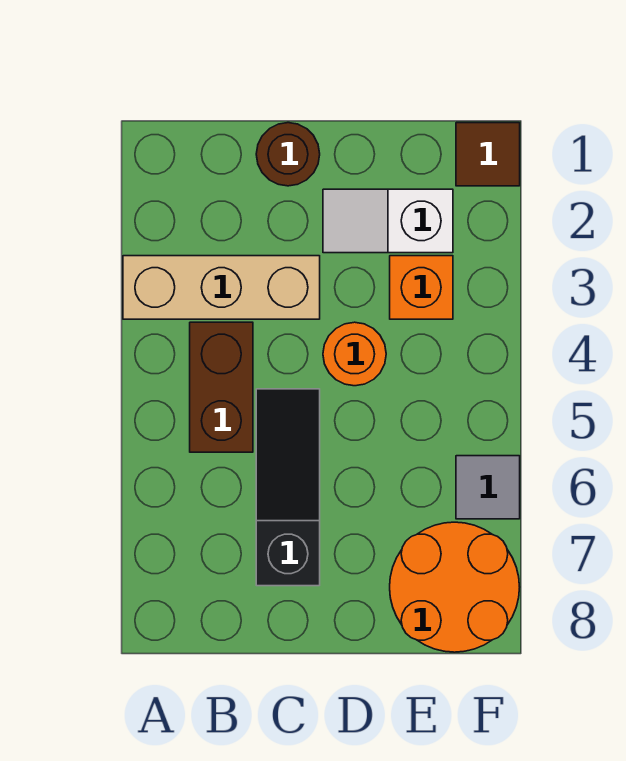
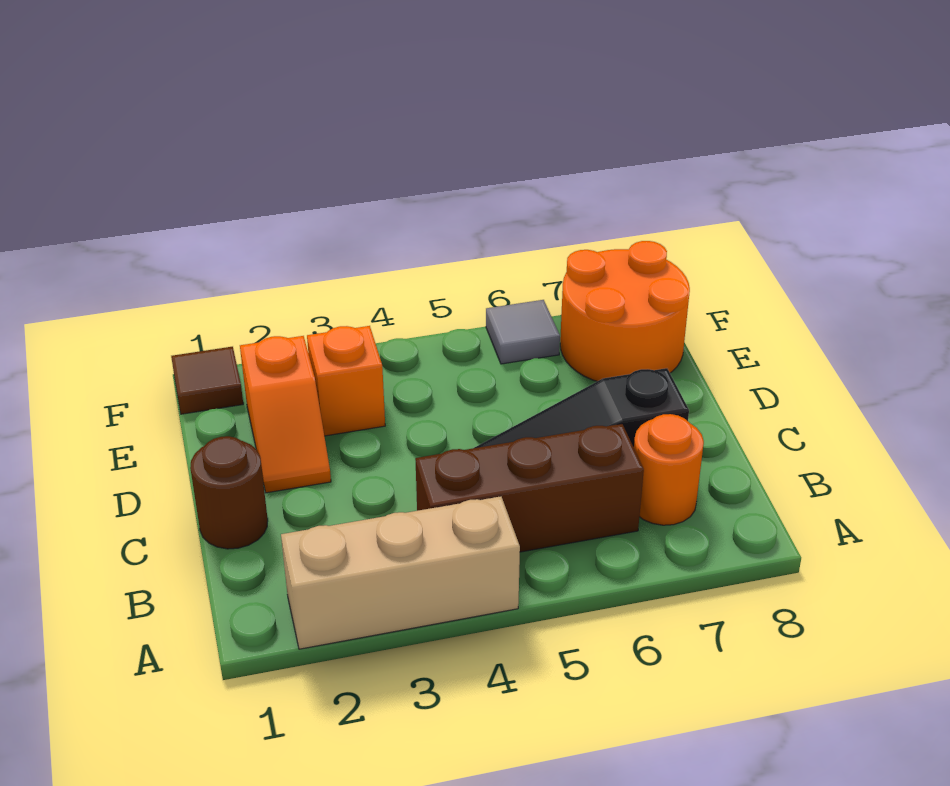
tan brick A3:C3 level 1 -> tan brick A2:A4 level 1
brown brick B4:B5 level 1 -> brown brick B4:B6 level 1
white slope D2:E2 level 1 top E -> orange slope D2:E2 level 1 top E
orange round brick D4 level 1 -> orange round brick B7 level 1

